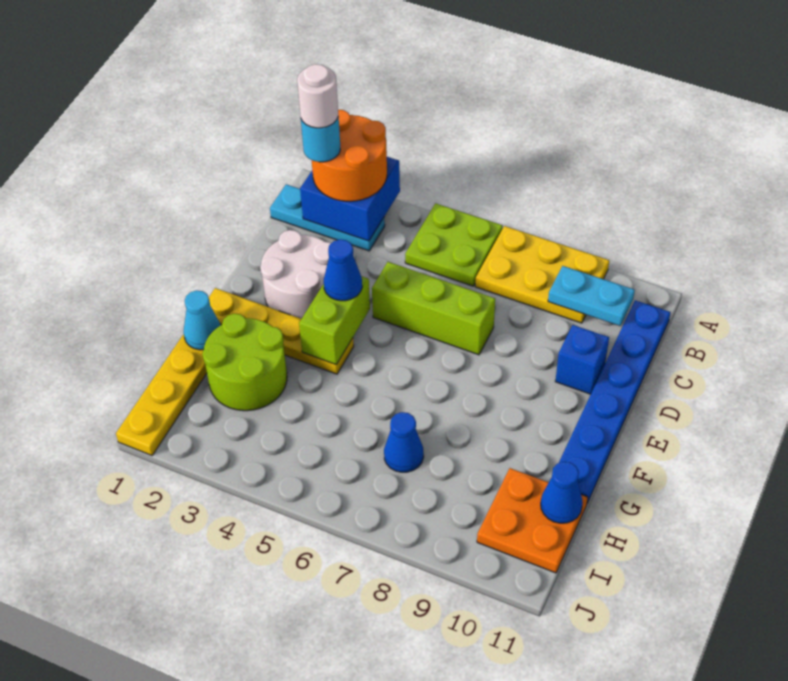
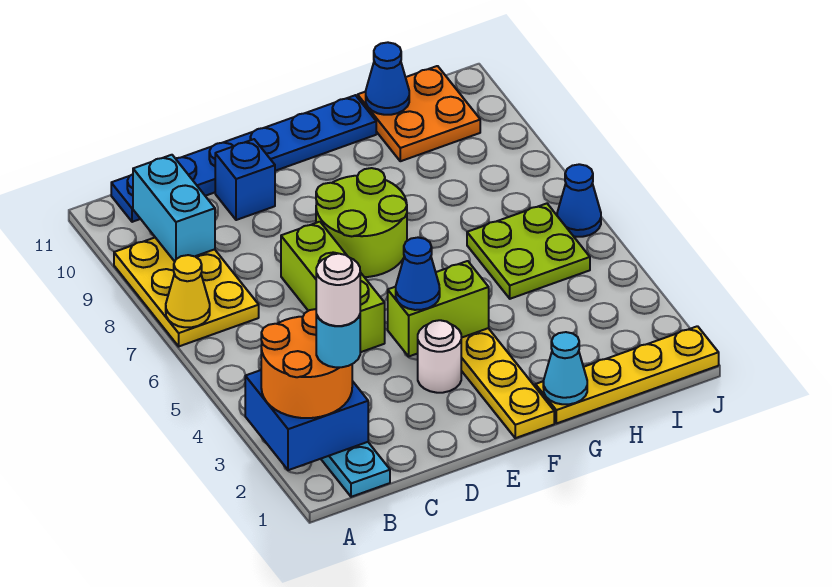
lime plate A5:B6 level 1 -> lime plate H5:I6 level 1
none -> yellow cone A7 level 2
cyan plate B9:B10 level 2 -> cyan brick B9:B10 level 2
white round brick D2:E3 level 1 -> white round brick E3 level 1
lime round brick G2:H3 level 1 -> lime round brick E7:F8 level 1
blue cone H7 level 1 -> blue cone J6 level 1

